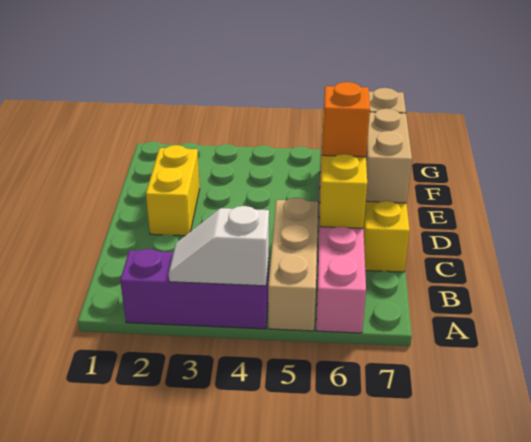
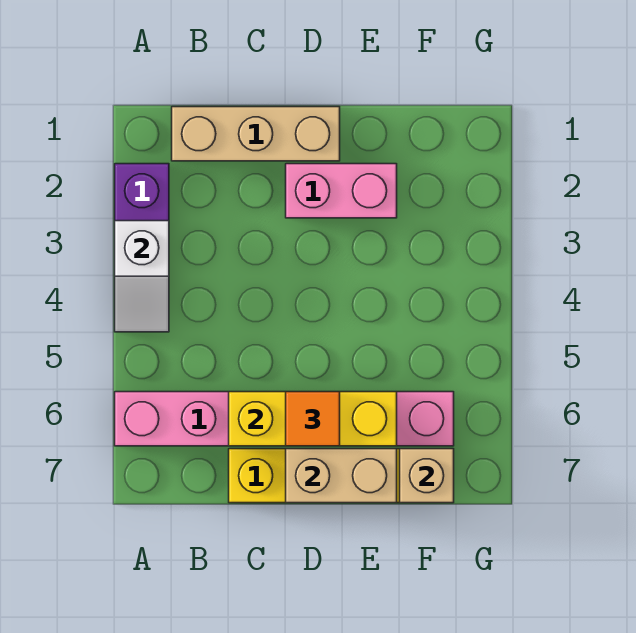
white slope A3:A4 level 2 top 4 -> white slope A3:A4 level 2 top 3
tan brick A5:C5 level 1 -> tan brick B1:D1 level 1
yellow brick D2:E2 level 1 -> pink brick D2:E2 level 1
orange brick D6 level 3 -> orange tile D6 level 3

